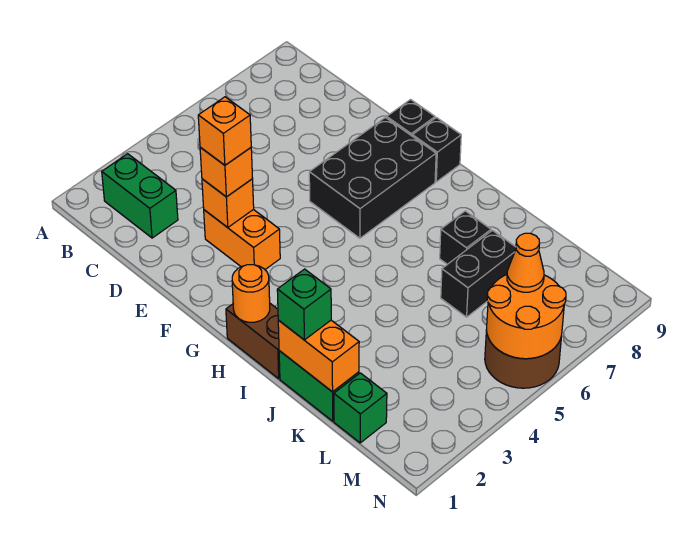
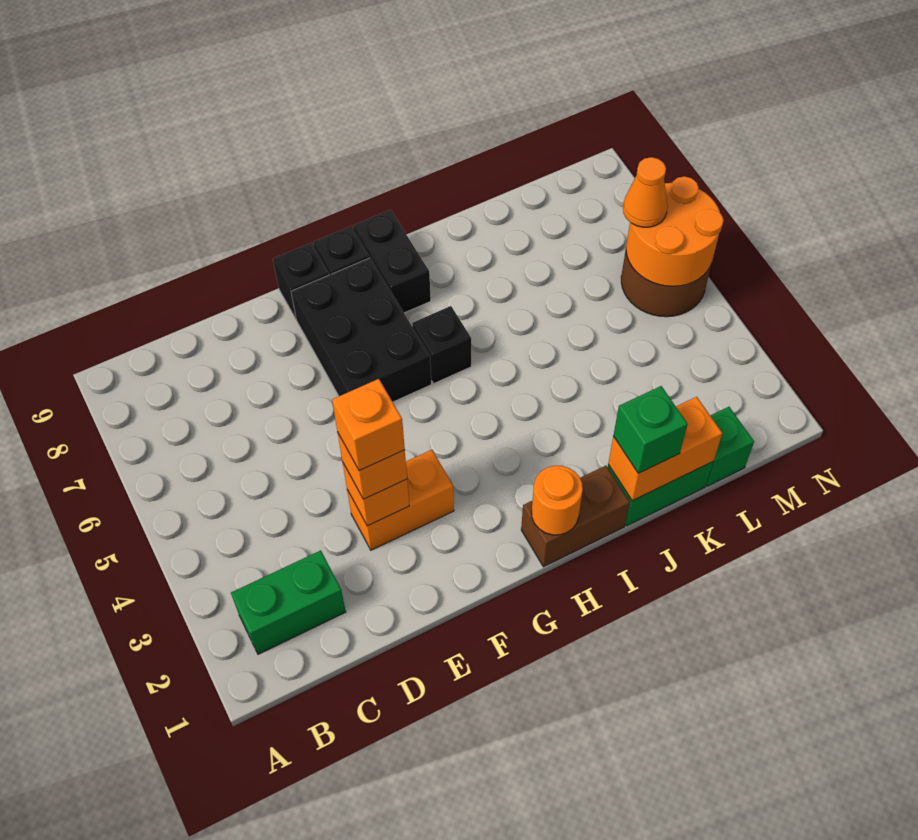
black brick J7 level 1 -> black brick H6 level 1
black brick K6:K7 level 1 -> black brick H8:H9 level 1

